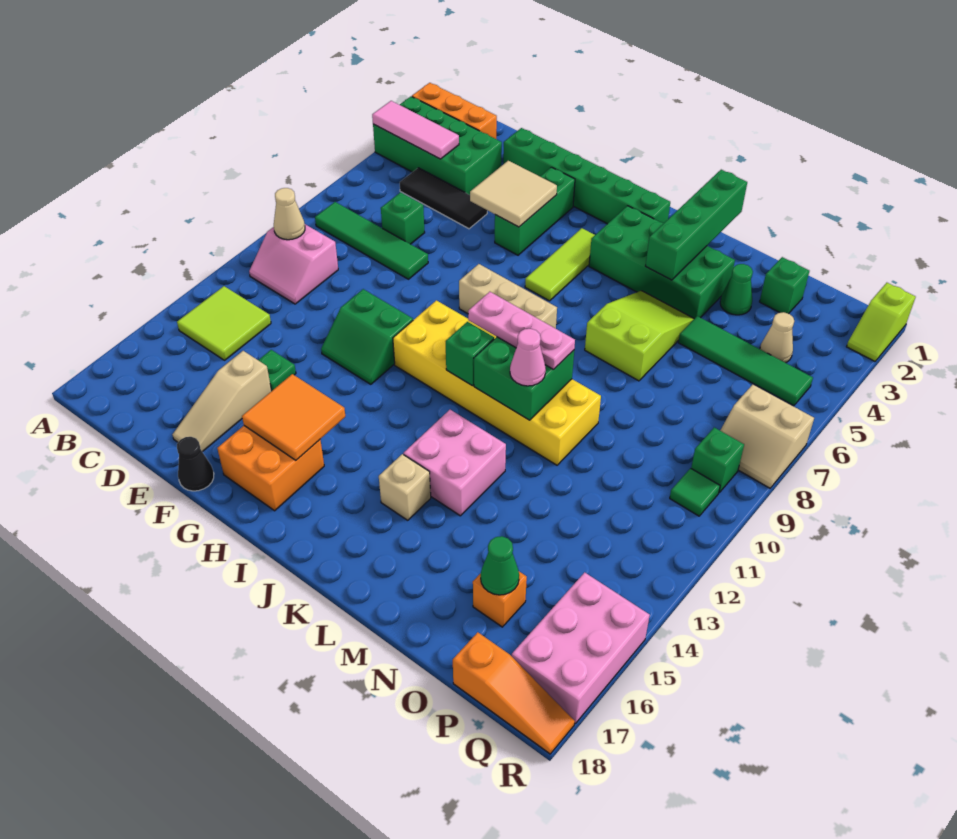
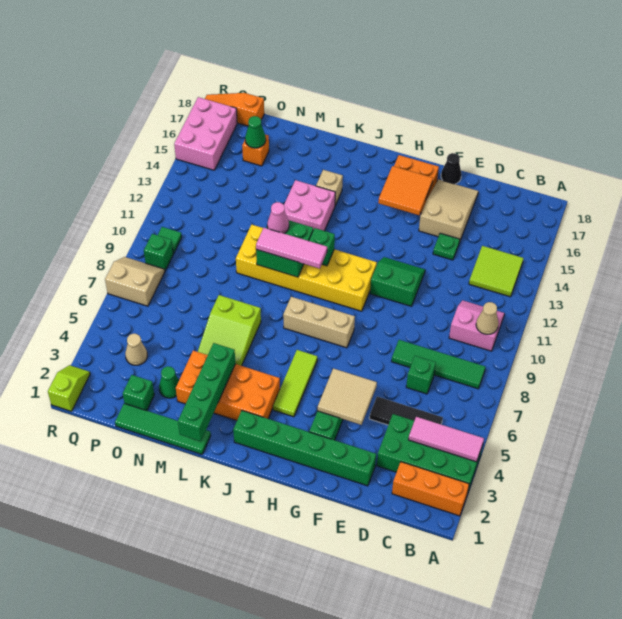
tan slope E15:E17 level 1 top 15 -> tan slope E15:F17 level 1 top 15
green brick J3:M4 level 1 -> orange brick J3:M4 level 1
pink plate J10:L10 level 3 -> pink tile J10:L10 level 3
green tile N5:Q5 level 1 -> green tile L1:O1 level 1

